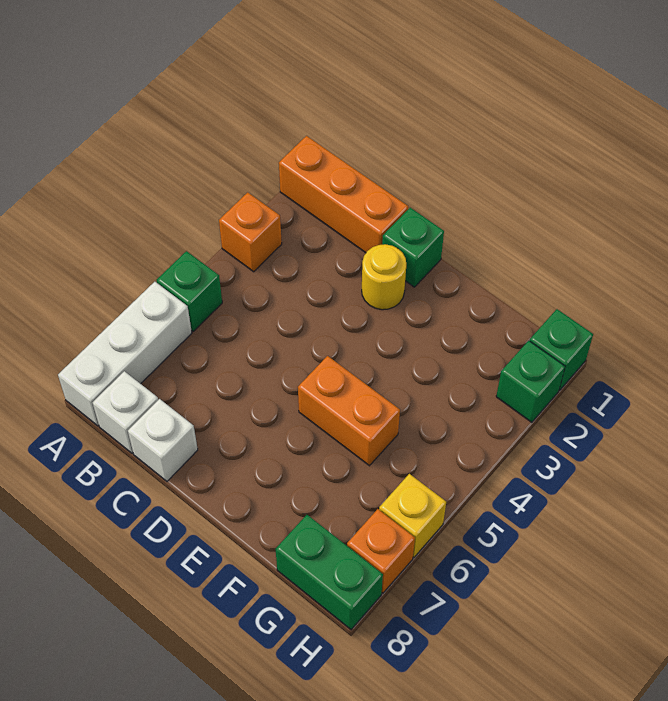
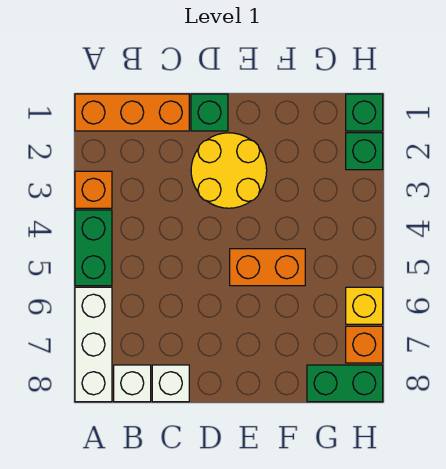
green brick A5 level 1 -> green brick A4:A5 level 1
yellow round brick D2 level 1 -> yellow round brick D2:E3 level 1

